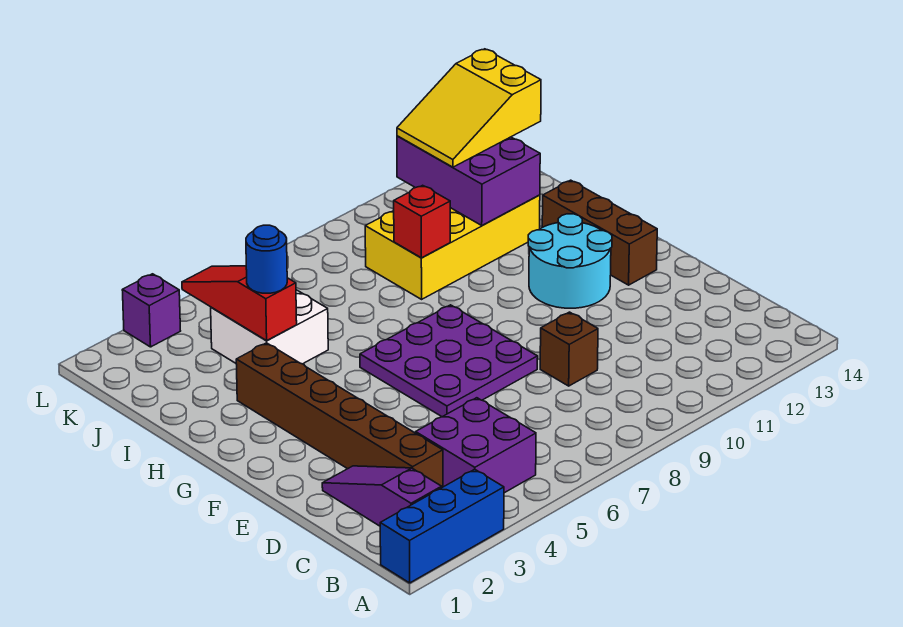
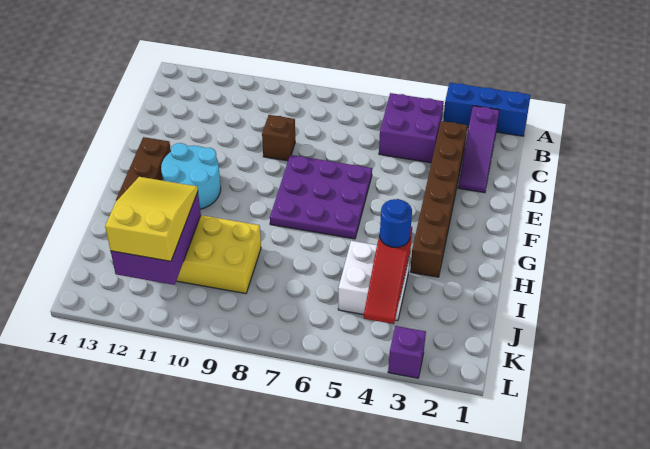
red brick I9 level 2 -> none
yellow slope J11:K13 level 3 top 13 -> yellow slope I11:K12 level 3 top K

